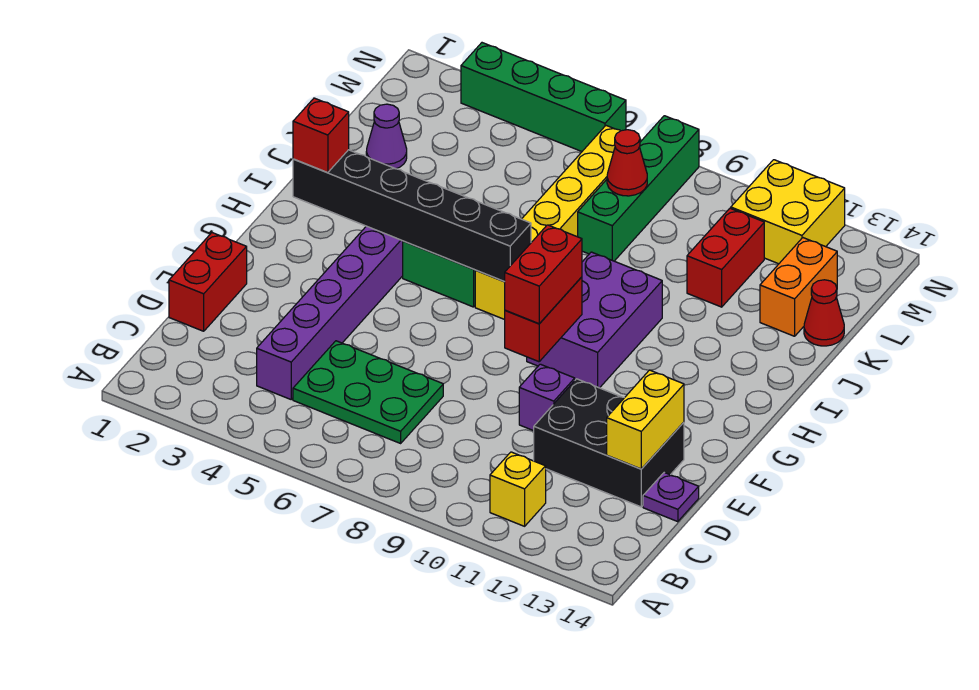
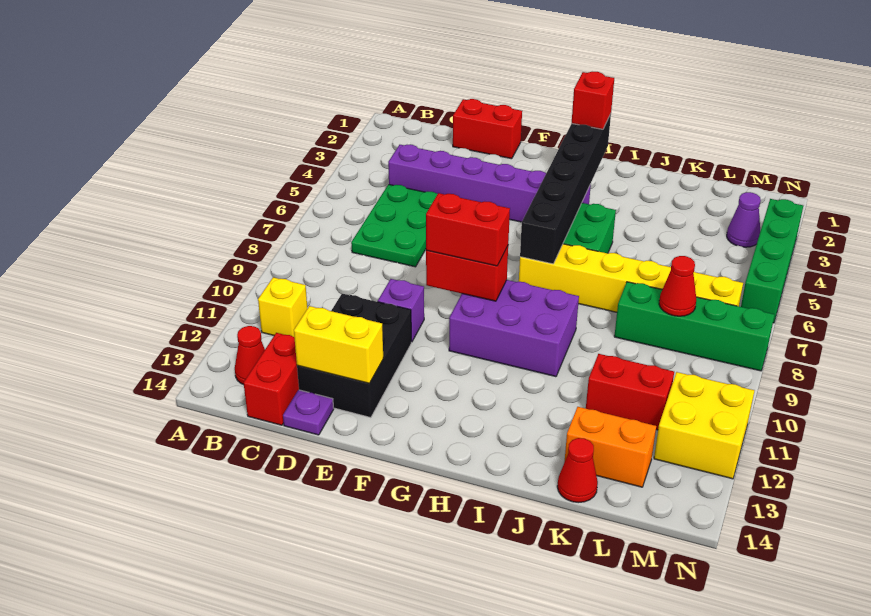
none -> red cone B13 level 1
none -> red brick C13:C14 level 1
purple cone K2 level 1 -> purple cone M3 level 1

